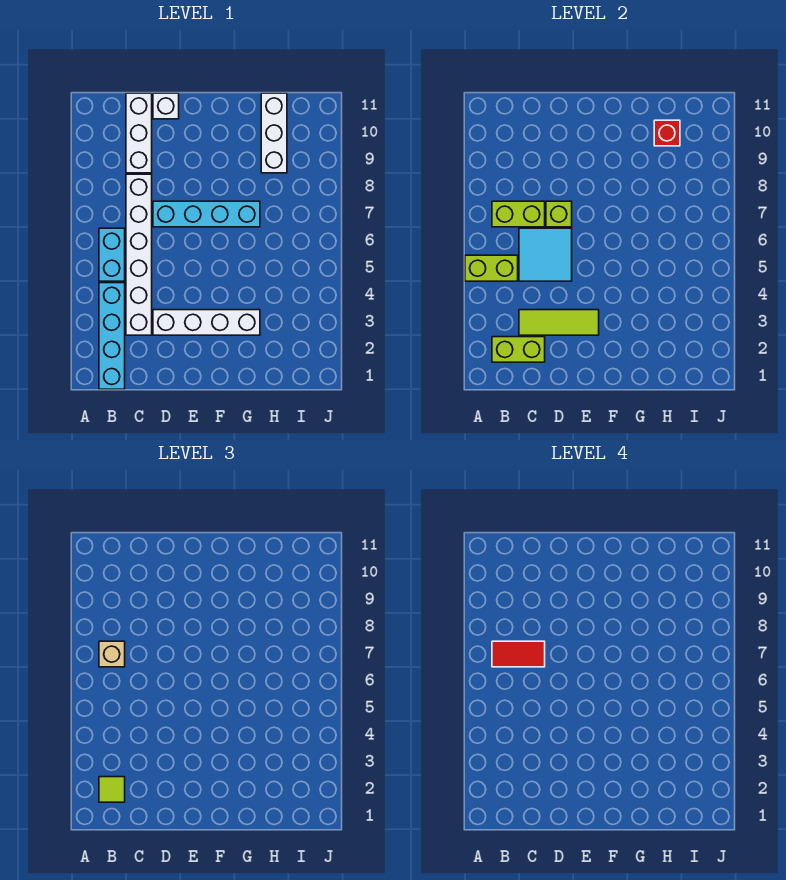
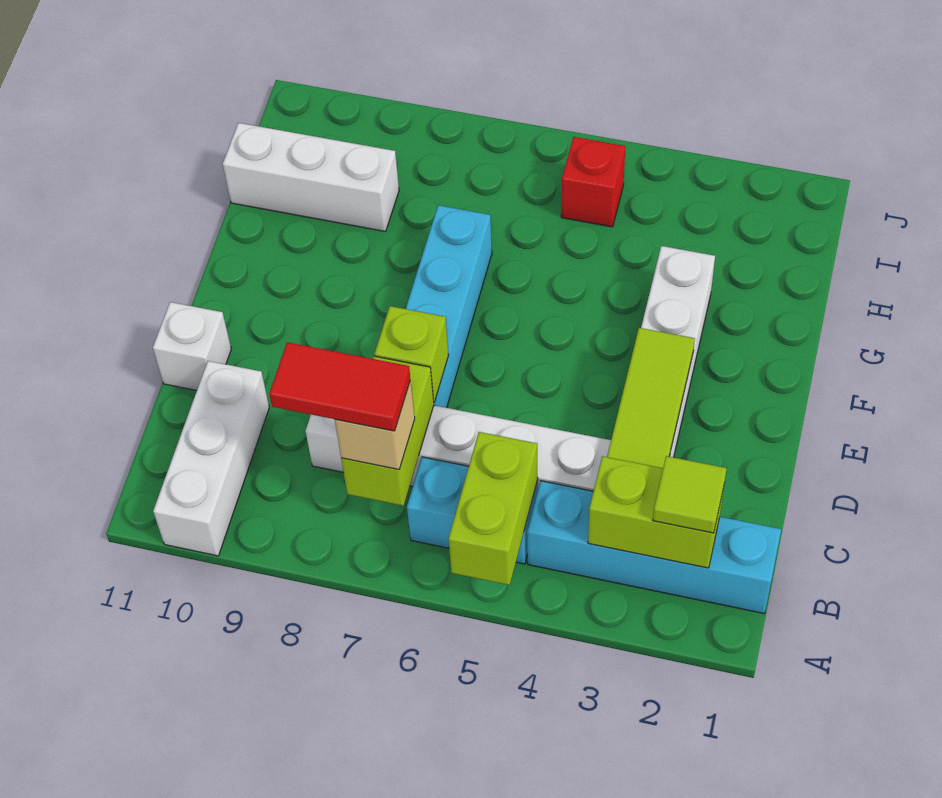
lime brick B2:C2 level 2 -> lime brick B2:B3 level 2
red tile B7:C7 level 4 -> red tile B7:B8 level 4
cyan tile C5:D6 level 2 -> none
white brick C9:C11 level 1 -> white brick A10:C10 level 1
red brick H10 level 2 -> red brick I5 level 1

